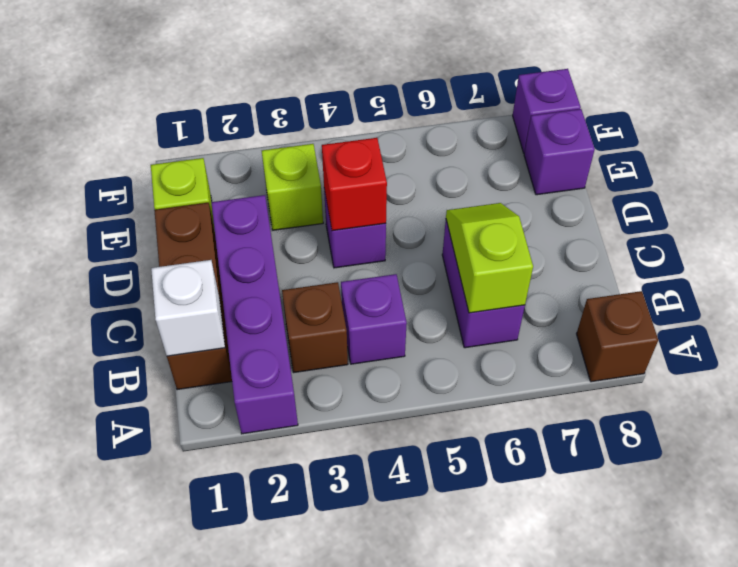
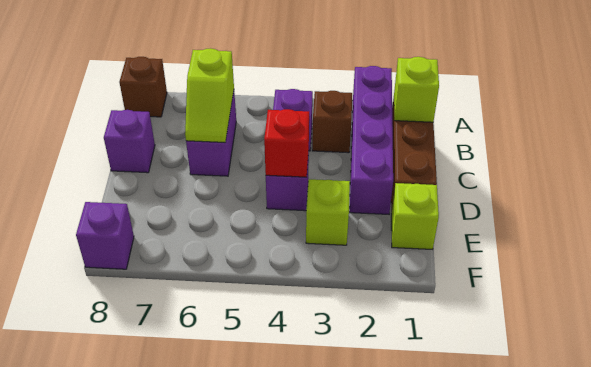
white brick B1 level 2 -> lime brick B1 level 2
purple brick E8 level 1 -> purple brick C8 level 1

